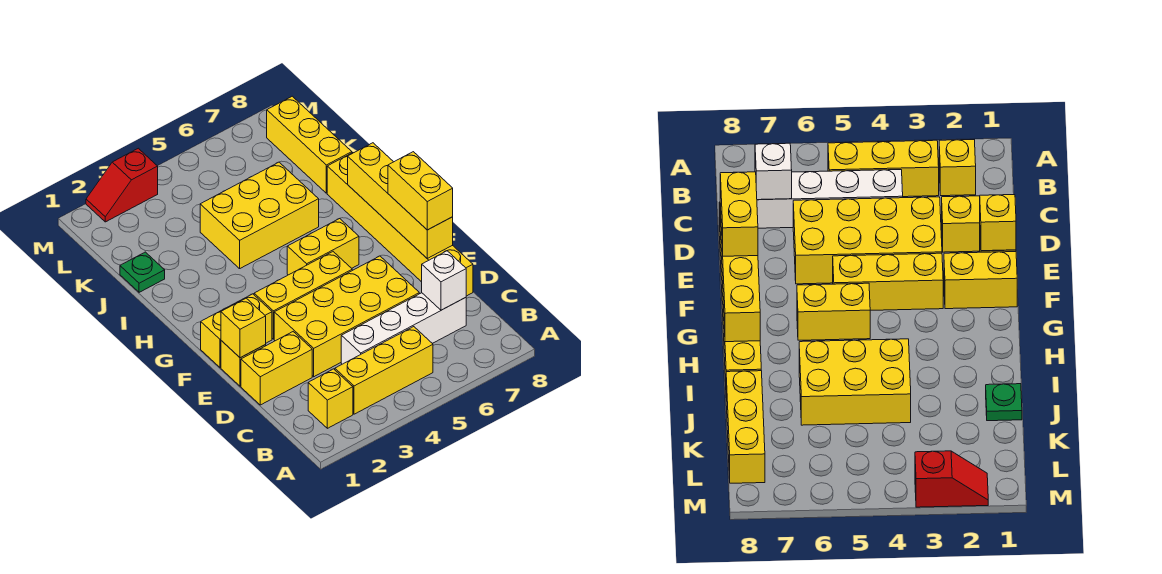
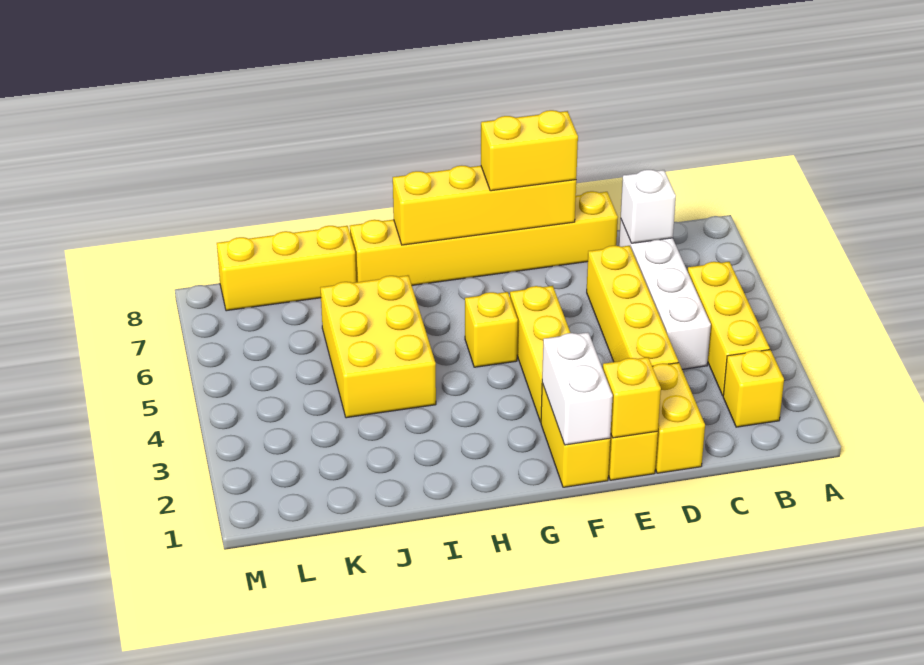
yellow brick D3:E6 level 1 -> yellow brick D3:D6 level 1
none -> white brick F1:F2 level 2
yellow brick G5:G6 level 1 -> yellow brick G5 level 1
green plate J1 level 1 -> none
red slope M2:M3 level 1 top 3 -> none

